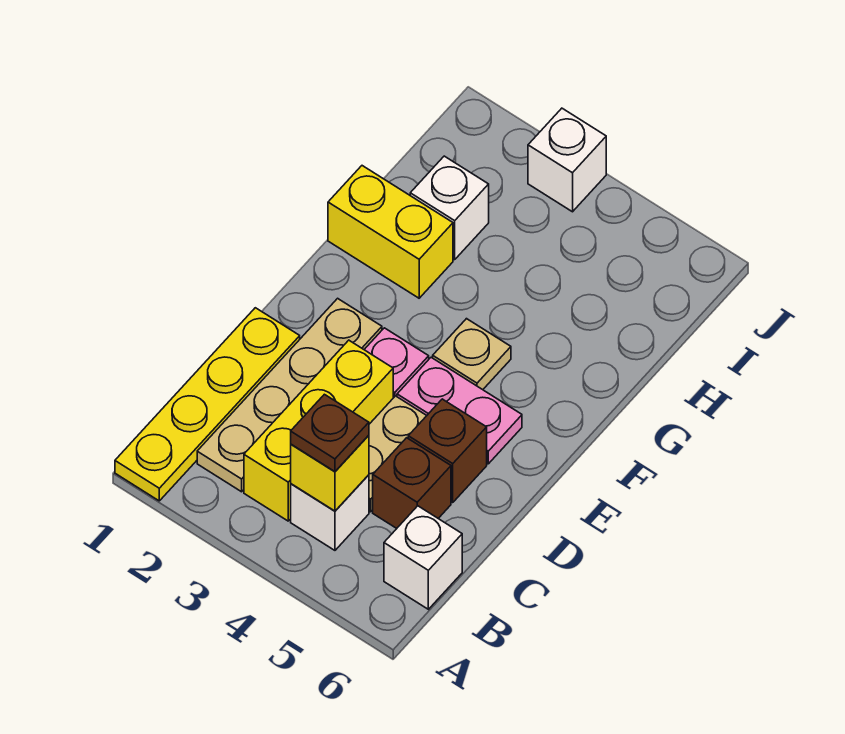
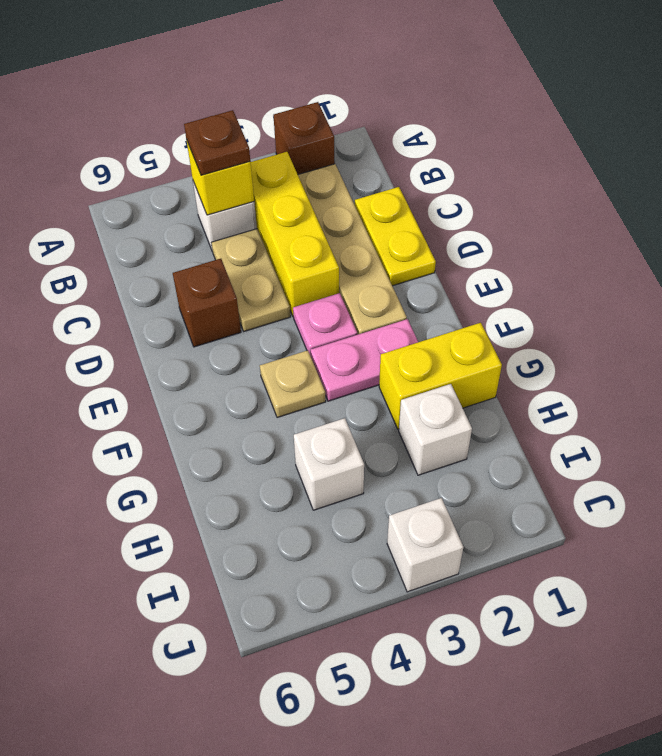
yellow plate A1:D1 level 1 -> yellow plate C1:D1 level 1
white brick B6 level 1 -> white brick H4 level 1
brown brick C5 level 1 -> brown brick A2 level 1
pink plate E4:E5 level 1 -> pink plate F2:F3 level 1

